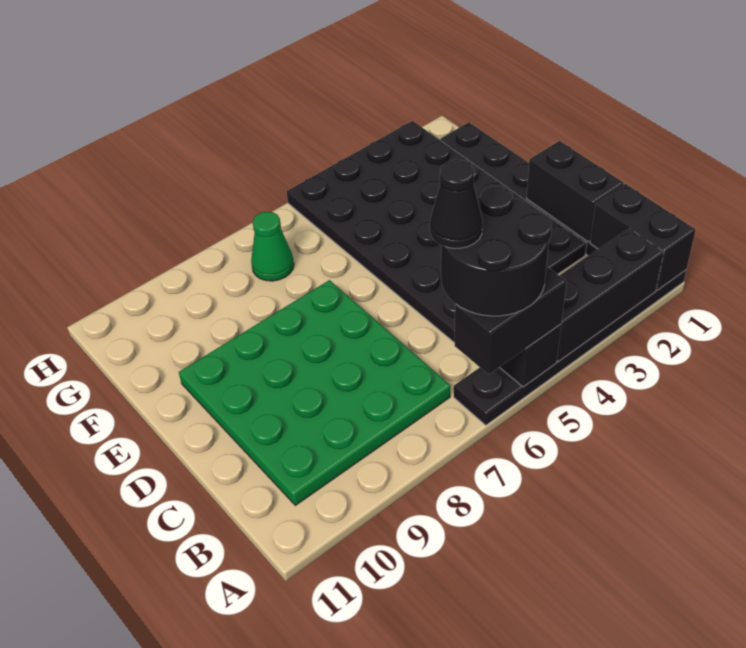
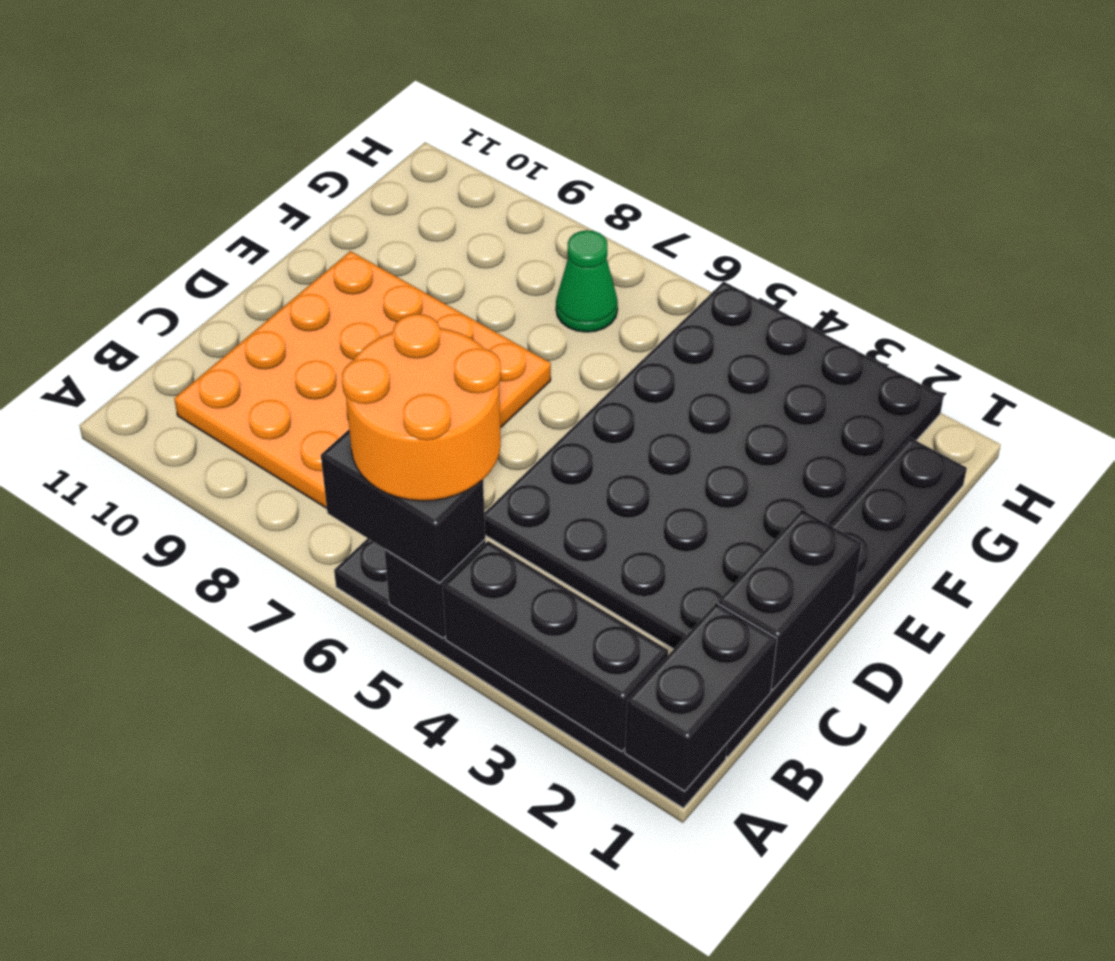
black round brick A5:B6 level 4 -> orange round brick A5:B6 level 4
black cone B6 level 5 -> none
green plate B7:E10 level 1 -> orange plate B7:E10 level 1

